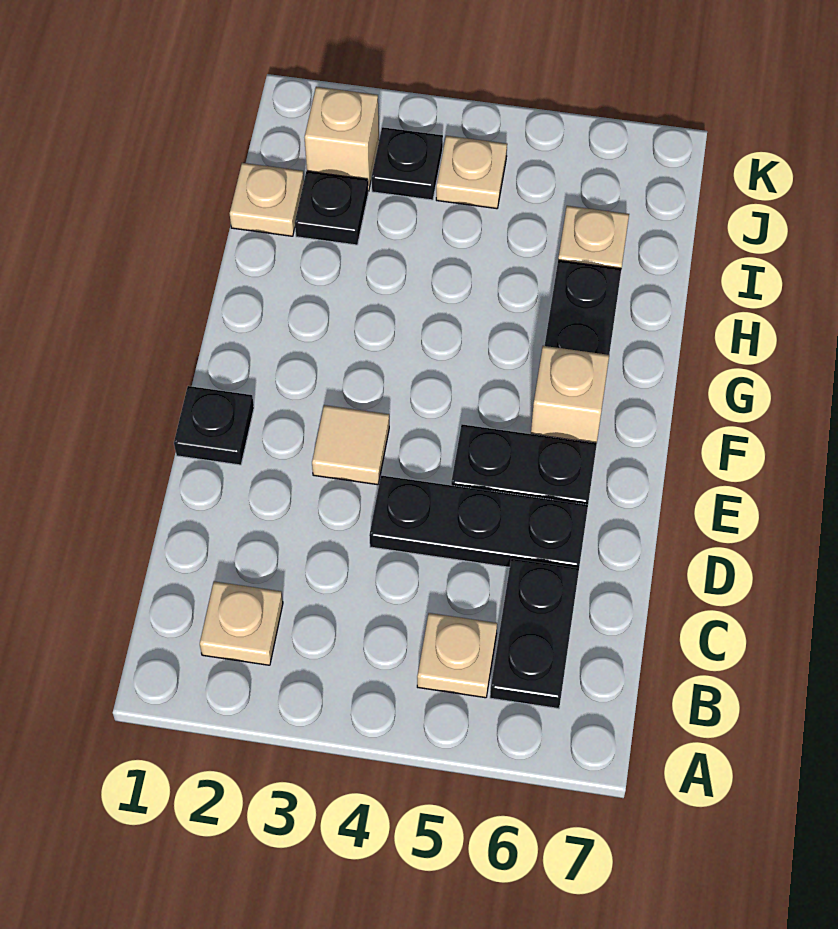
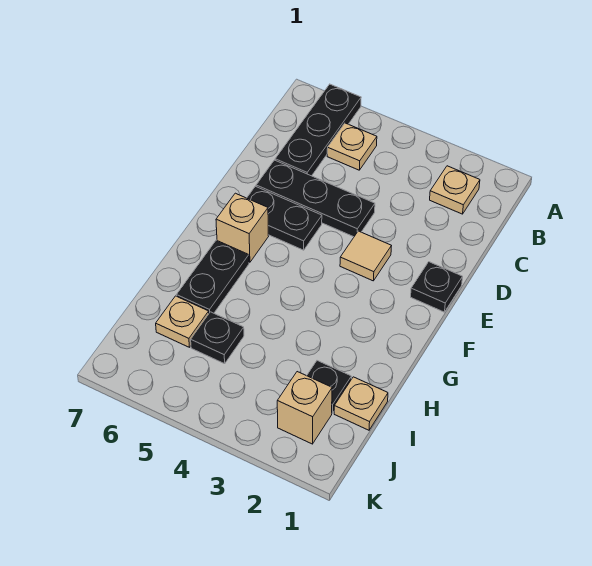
black plate B6:C6 level 1 -> black plate A6:C6 level 1
black plate J3 level 1 -> black plate I5 level 1
tan plate J4 level 1 -> none

